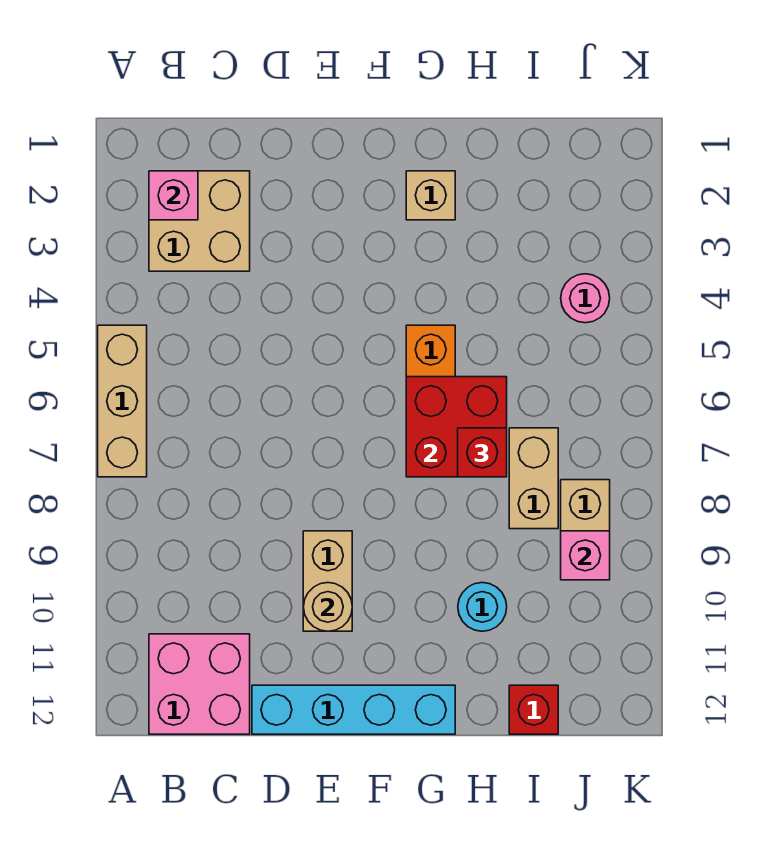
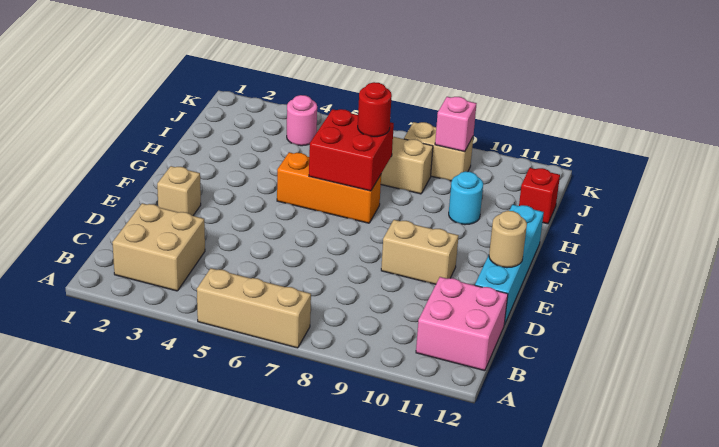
pink brick B2 level 2 -> none
tan round brick E10 level 2 -> tan round brick E12 level 2
tan brick G2 level 1 -> tan brick E2 level 1
red brick H7 level 3 -> red round brick H7 level 3

